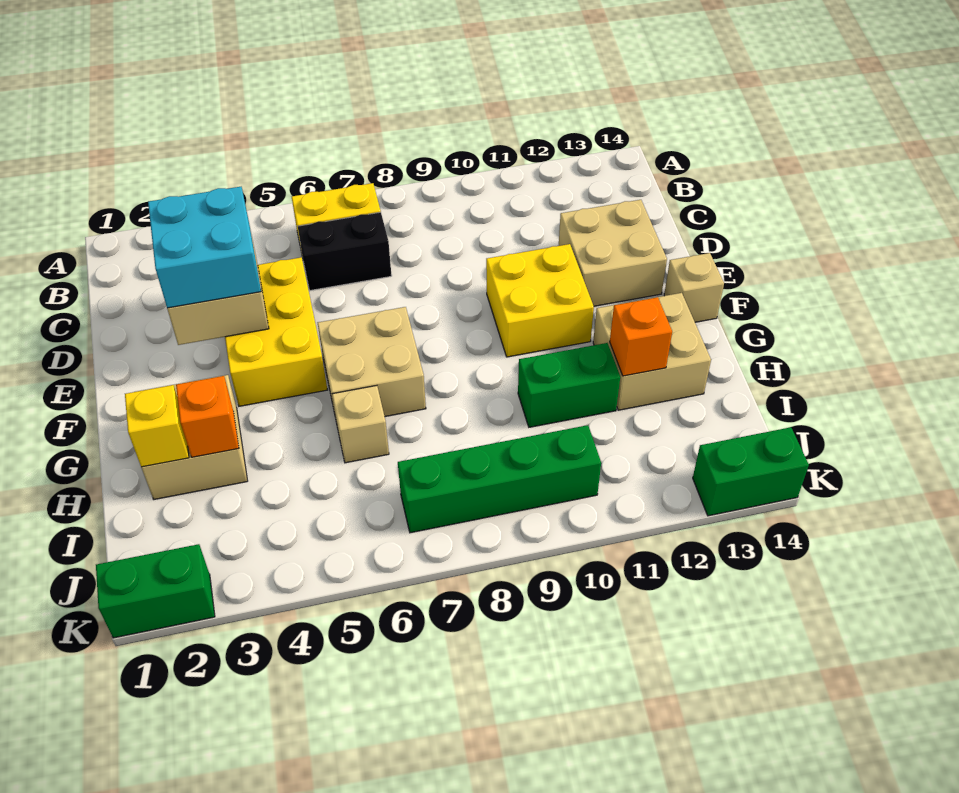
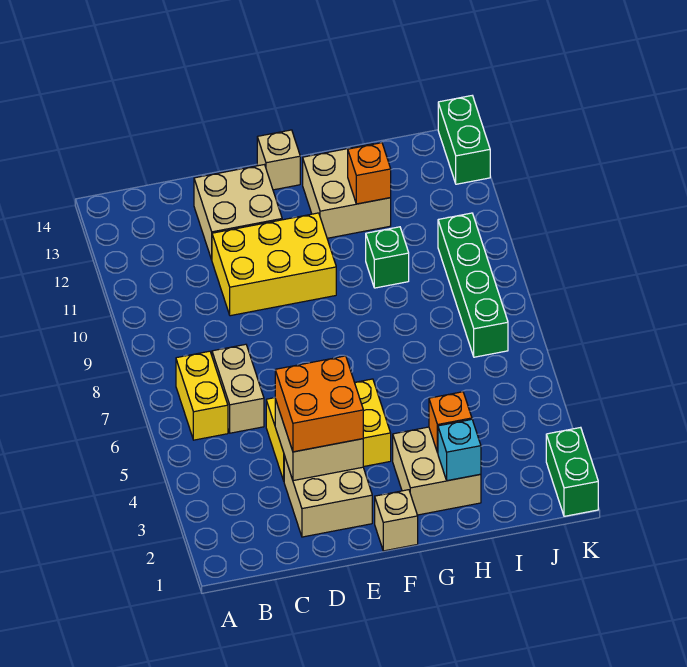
black brick C6:C7 level 1 -> tan brick C6:C7 level 1
cyan brick D3:E4 level 3 -> orange brick D3:E4 level 3
yellow brick E10:F11 level 1 -> yellow brick D10:F11 level 1
tan brick F6:G7 level 1 -> tan brick D2:E3 level 1
yellow brick H2 level 2 -> cyan brick H2 level 2
tan brick H6 level 1 -> tan brick F1 level 1
green brick H10:H11 level 1 -> green brick H10 level 1

